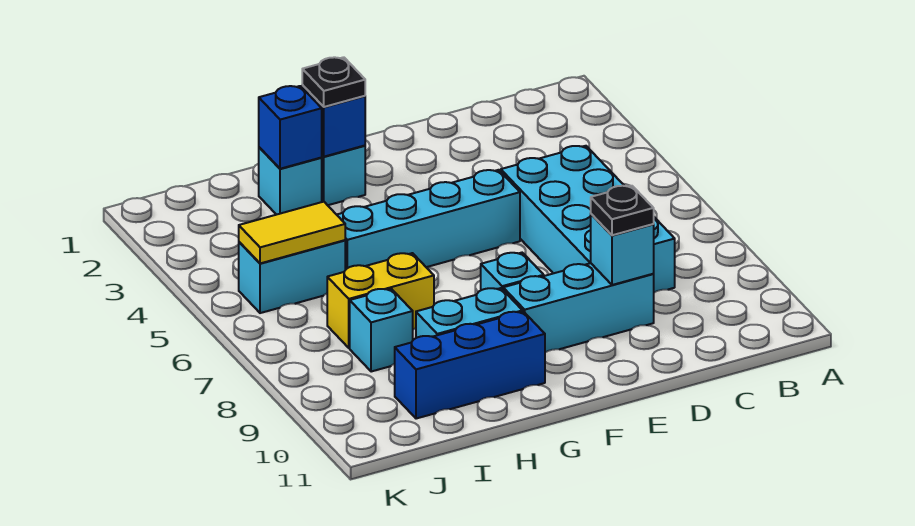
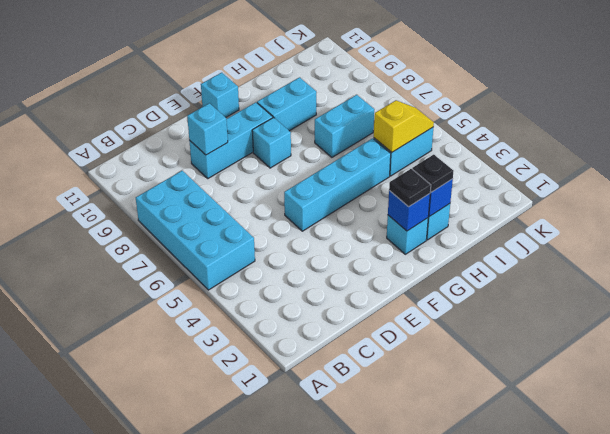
cyan brick C5:D8 level 1 -> cyan brick A5:B8 level 1
black plate D9 level 3 -> black plate H2 level 3
blue brick G10:I10 level 1 -> none
yellow brick H7:I7 level 1 -> cyan brick H7:I7 level 1
yellow tile I5:J5 level 2 -> yellow slope I5:J5 level 2 top I
cyan brick I8 level 1 -> cyan brick F11 level 1

